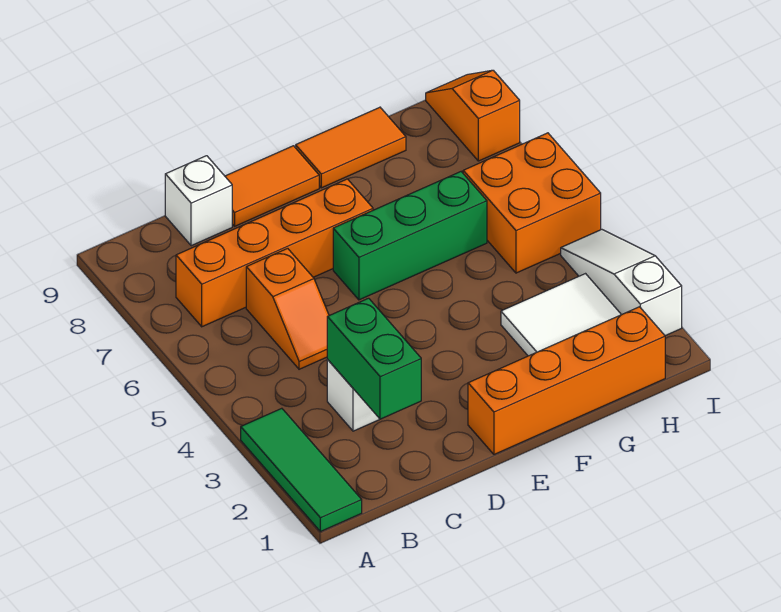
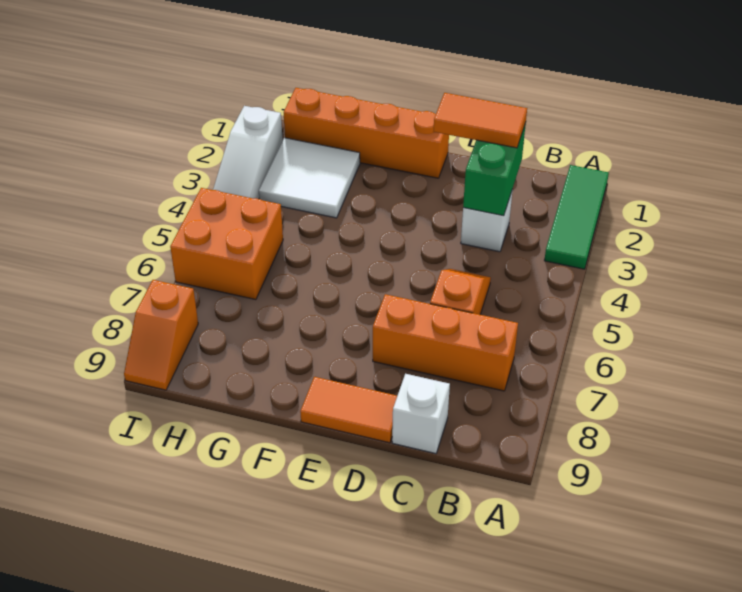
orange brick B7:E7 level 1 -> orange brick B7:D7 level 1
green brick E6:G6 level 1 -> none
orange tile F9:G9 level 1 -> orange tile C2:D2 level 3

